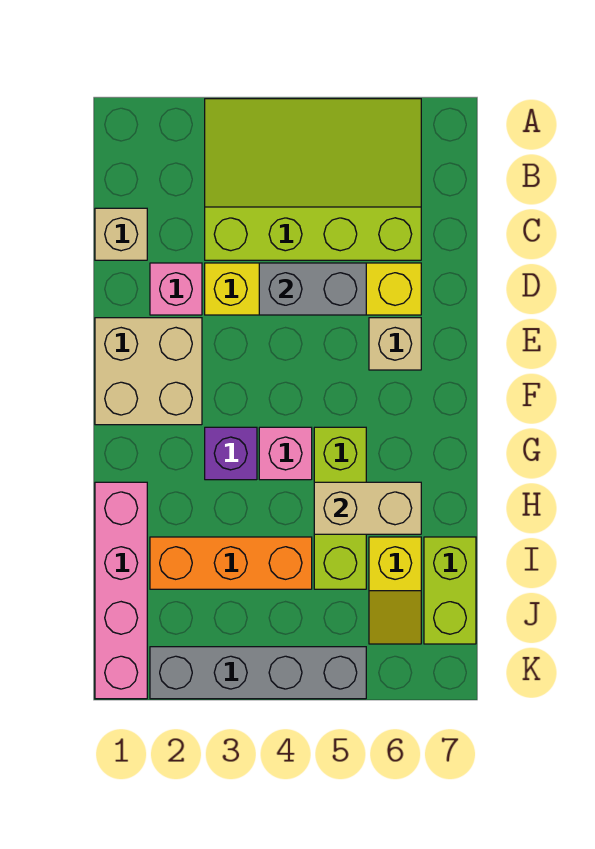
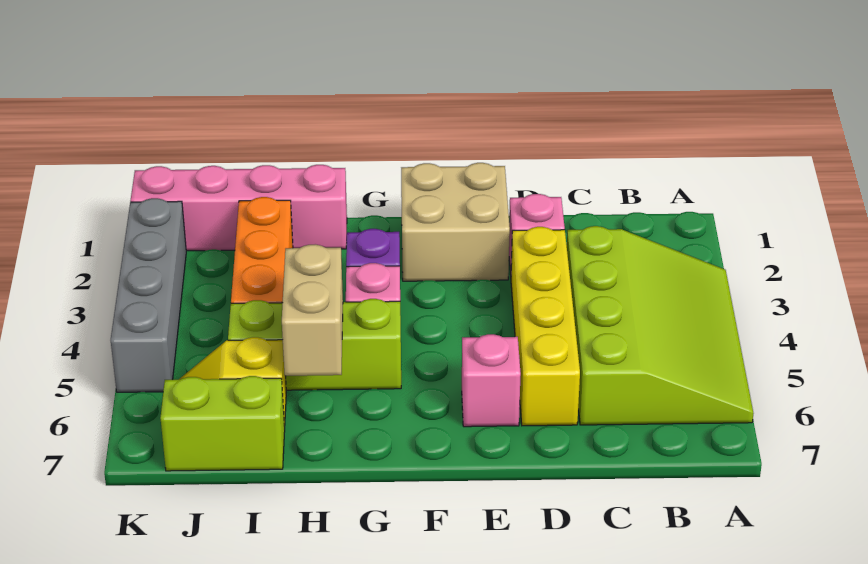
tan brick C1 level 1 -> none
grey brick D4:D5 level 2 -> none
tan brick E6 level 1 -> pink brick E6 level 1

